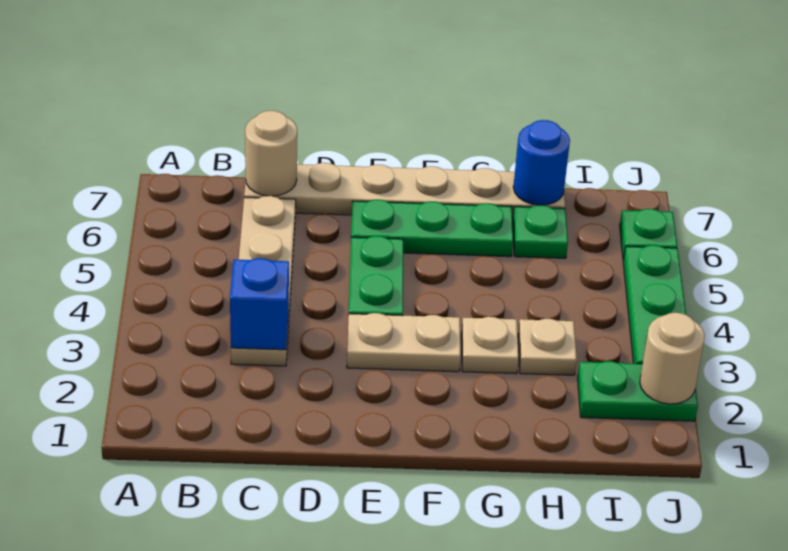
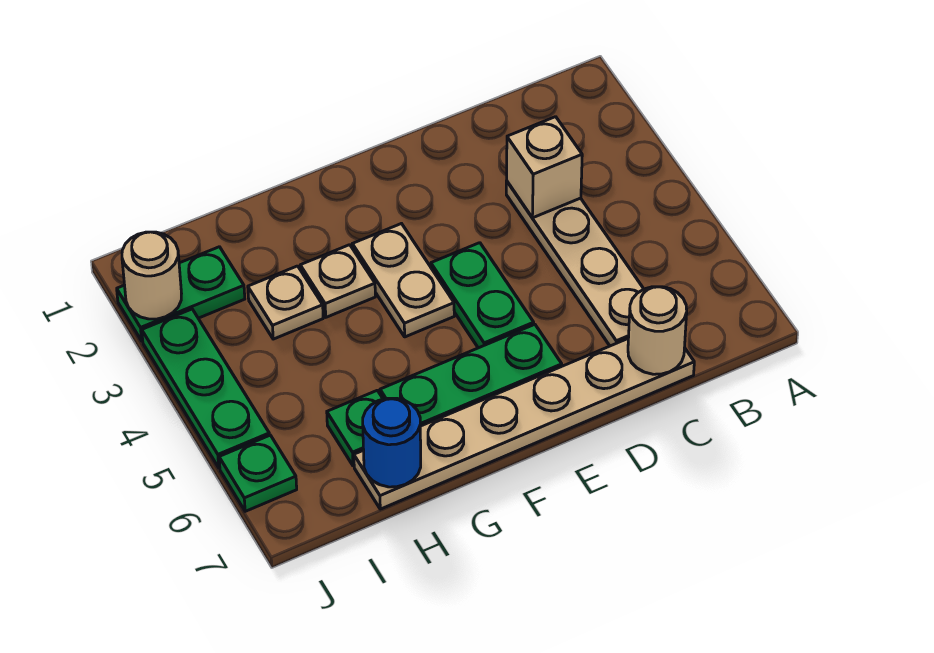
blue brick C3 level 2 -> tan brick C3 level 2
tan plate E3:F3 level 1 -> tan plate F3:F4 level 1

